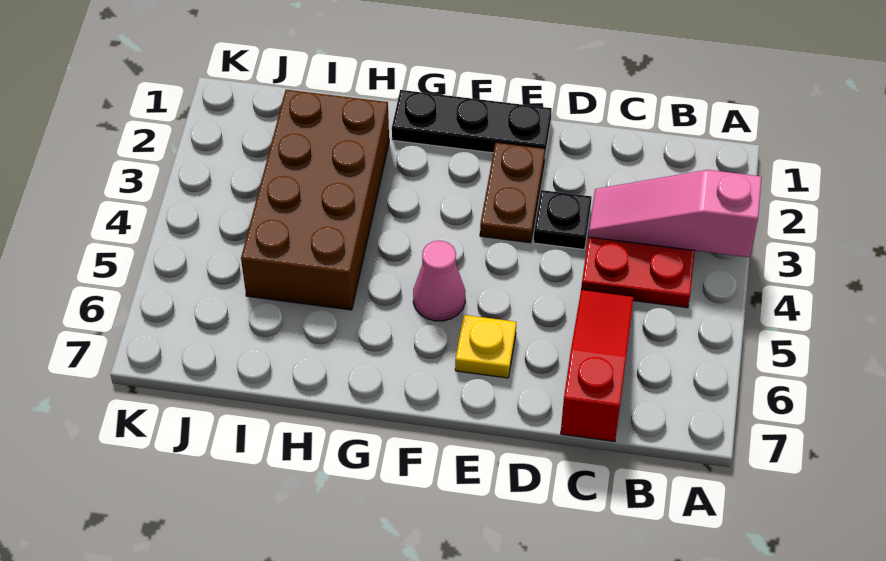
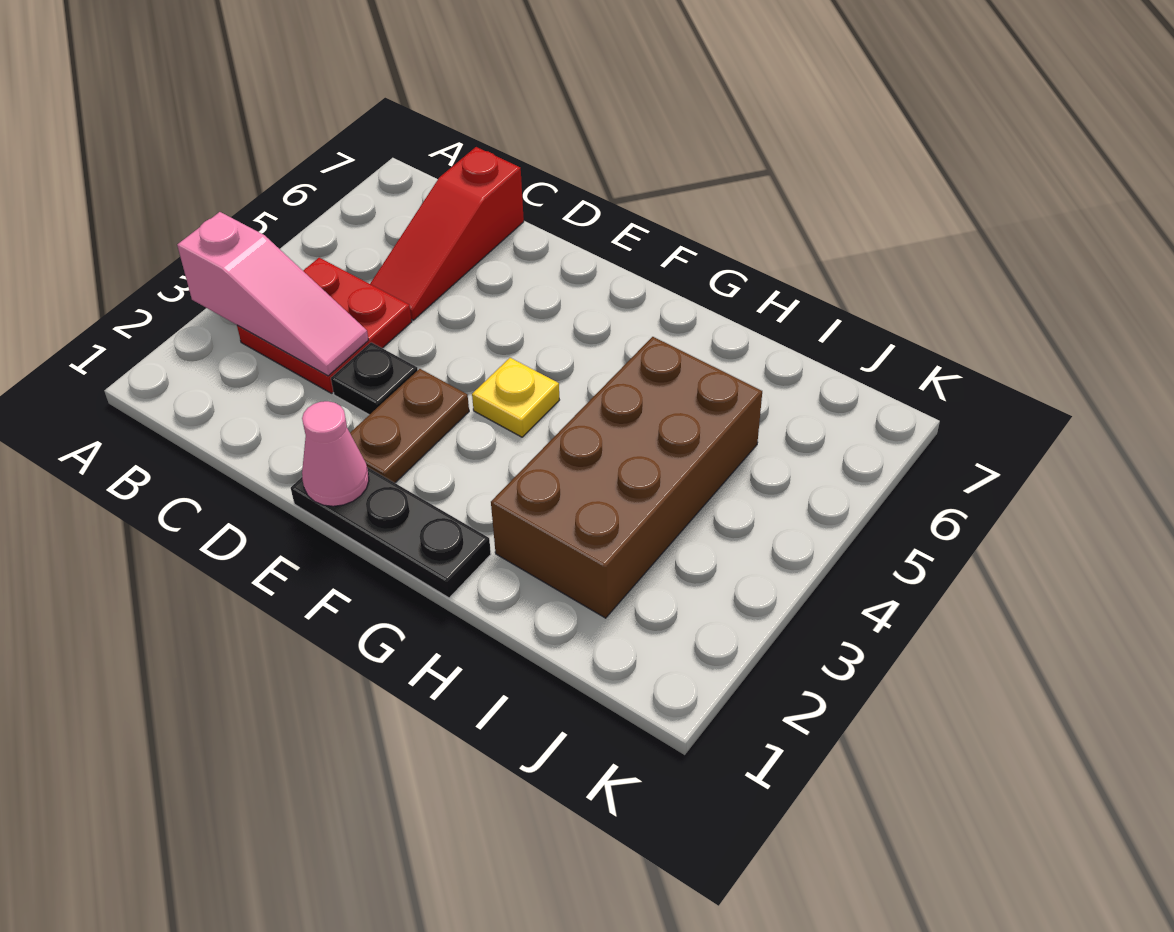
yellow plate E6 level 1 -> yellow plate F4 level 1
pink cone F5 level 1 -> pink cone E1 level 2

